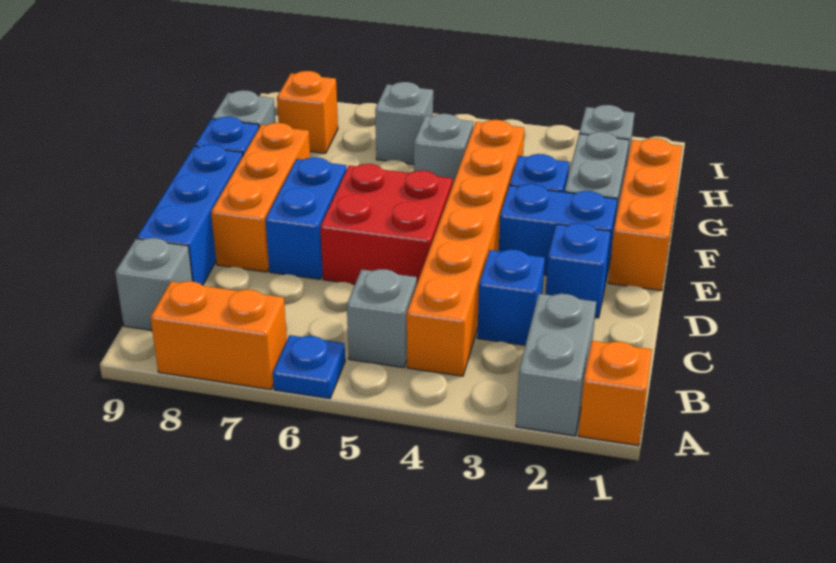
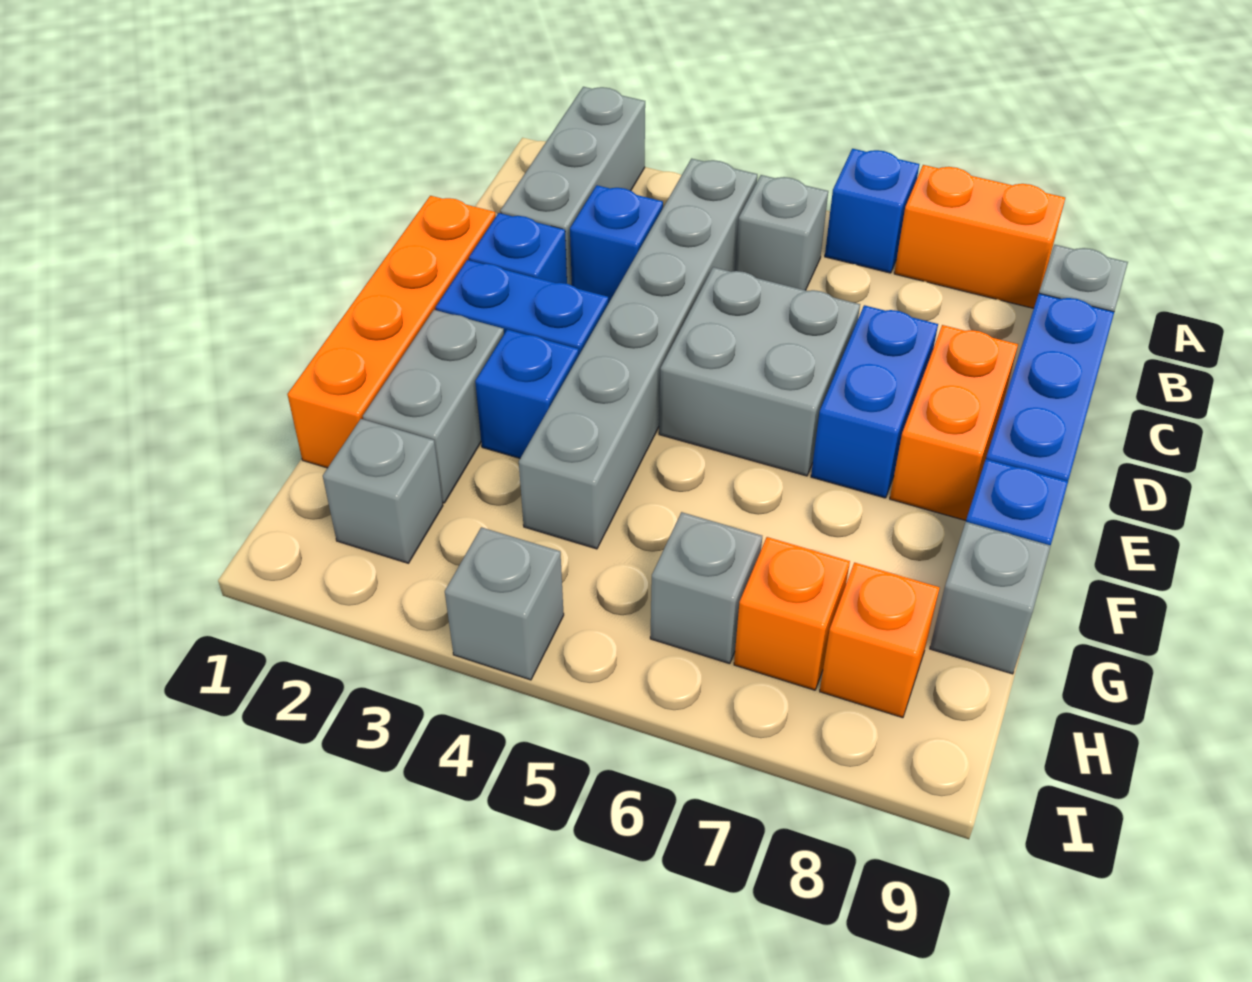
orange brick A1 level 1 -> orange brick H7 level 1
grey brick A2:B2 level 1 -> grey brick A2:C2 level 1
blue plate A6 level 1 -> blue brick A6 level 1
orange brick B4:G4 level 1 -> grey brick B4:G4 level 1
red brick D5:E6 level 1 -> grey brick D5:E6 level 1
orange brick D8:F8 level 1 -> orange brick D8:E8 level 1
orange brick E1:G1 level 1 -> orange brick D1:G1 level 1
grey brick G5 level 1 -> grey brick I4 level 1

